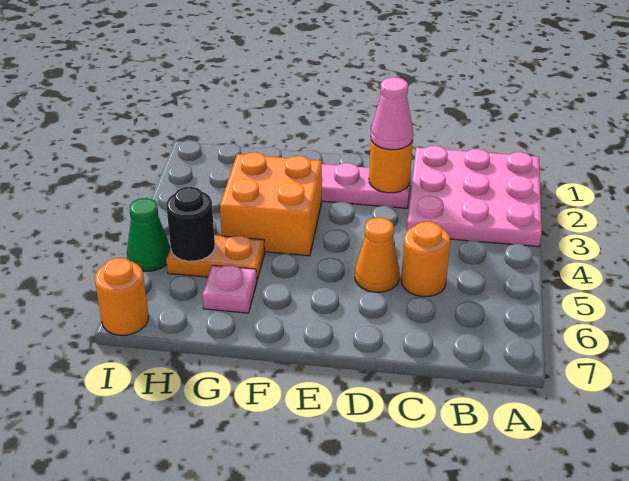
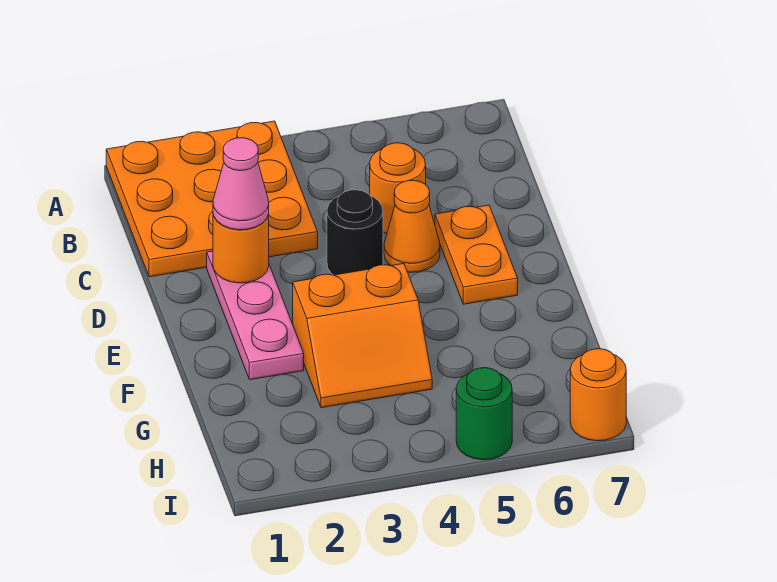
pink plate A1:C3 level 1 -> orange plate A1:C3 level 1
orange brick F3:G4 level 1 -> orange slope F3:G4 level 1 top F
orange plate G5:H5 level 1 -> orange plate D6:E6 level 1
pink plate G6 level 1 -> none
black round brick H5 level 2 -> black round brick D4 level 1
green cone I5 level 1 -> green round brick I5 level 1

